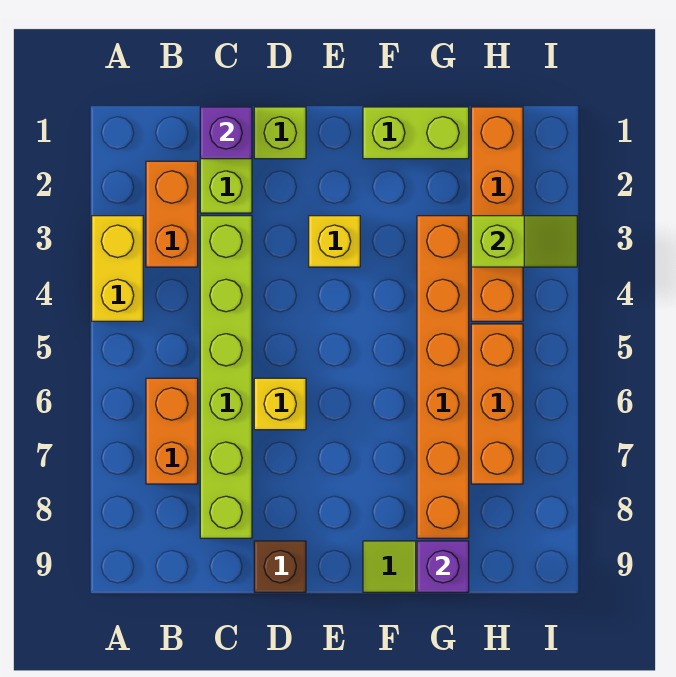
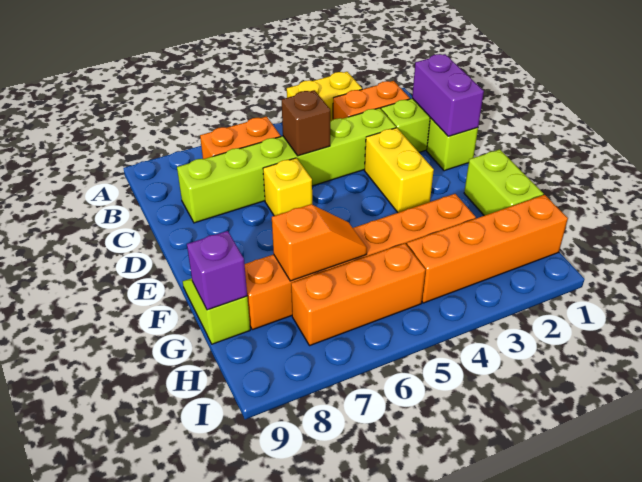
purple brick C1 level 2 -> purple brick C1:D1 level 2
brown brick D9 level 1 -> brown brick C5 level 2
yellow brick E3 level 1 -> yellow brick D3:E3 level 1
none -> orange slope G6:G7 level 2 top 7
lime slope H3:I3 level 2 top H -> none

